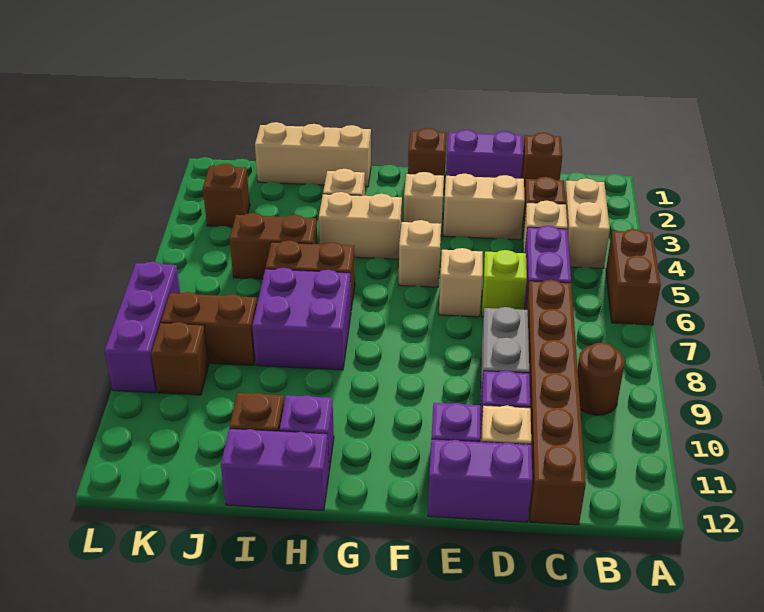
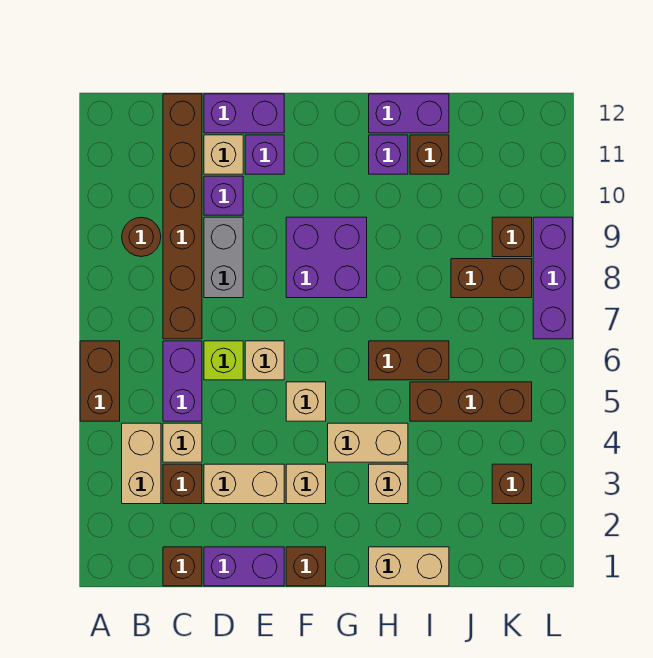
tan brick H1:J1 level 1 -> tan brick H1:I1 level 1
purple brick H7:I8 level 1 -> purple brick F8:G9 level 1
brown brick I5:J5 level 1 -> brown brick I5:K5 level 1

